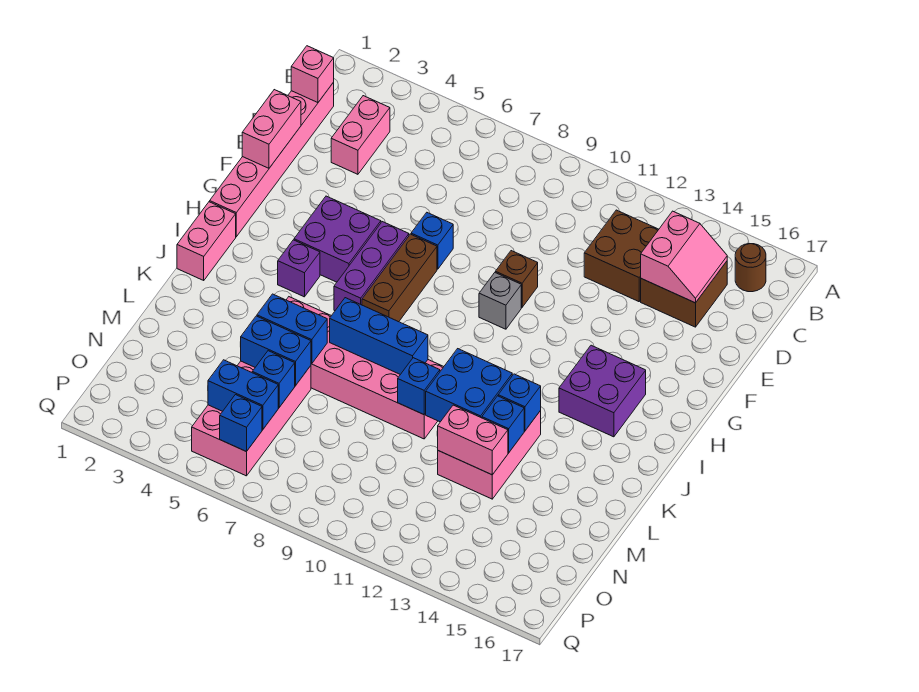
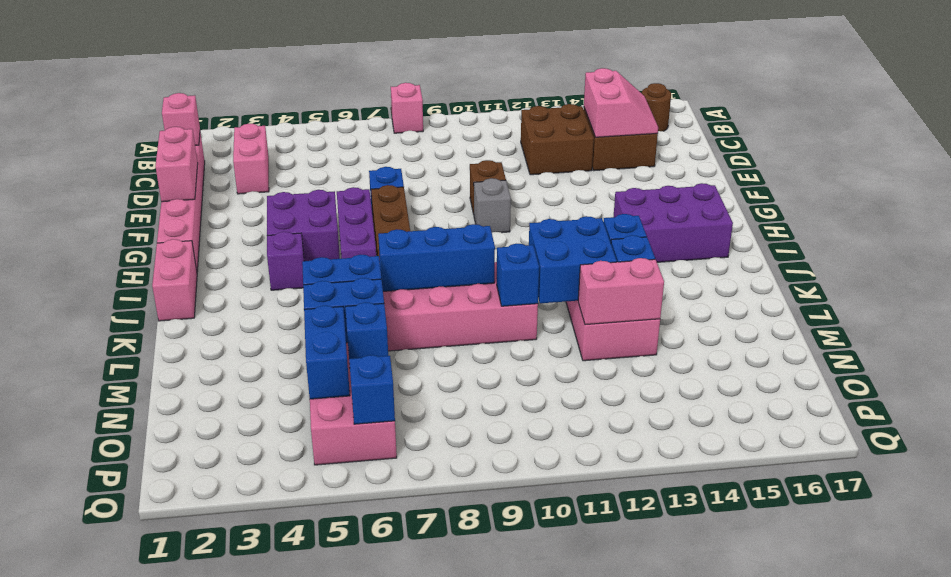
none -> pink brick A8 level 1
purple brick H14:I15 level 1 -> purple brick H14:I16 level 1
blue brick O5:O6 level 2 -> blue brick N5:O5 level 2

